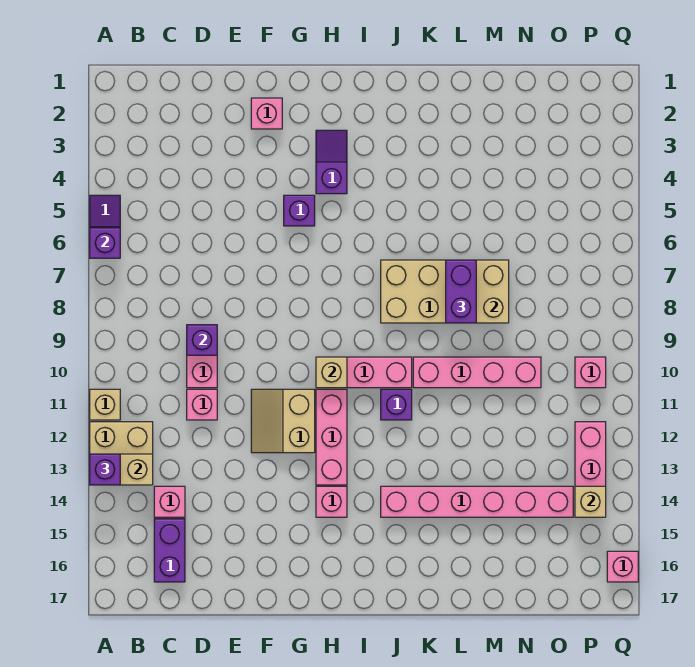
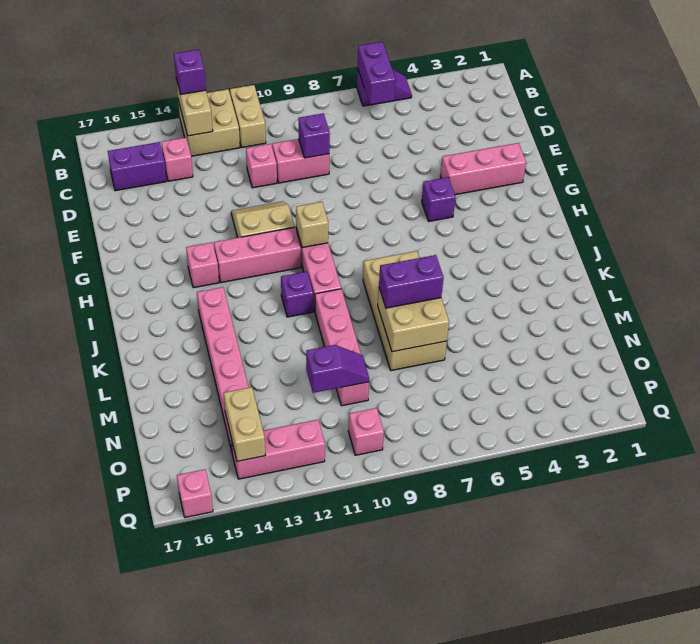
purple brick A6 level 2 -> purple brick A6:B6 level 2
tan brick A11 level 1 -> tan brick A11:B11 level 1
pink brick F2 level 1 -> pink brick F2:F4 level 1
purple slope H3:H4 level 1 top 4 -> purple slope N10:N11 level 2 top 11
tan brick P14 level 2 -> tan brick O14:P14 level 2

